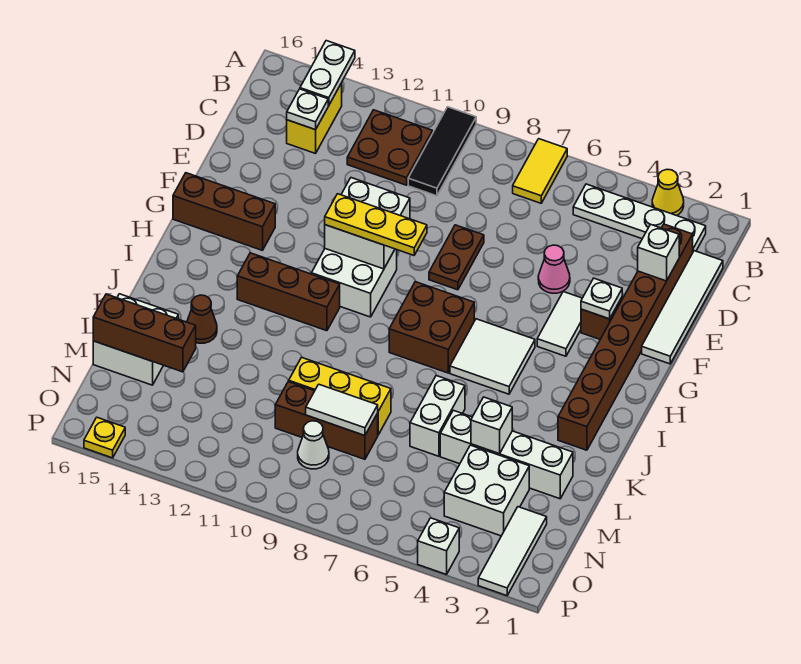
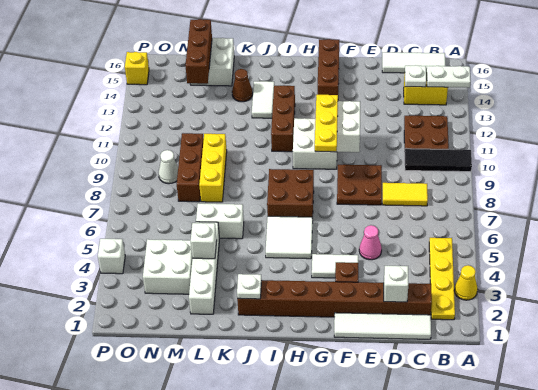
yellow tile A7:B7 level 1 -> yellow tile C8:D8 level 1
white plate B2:B5 level 1 -> yellow plate B2:B5 level 1
brown plate E8:F8 level 1 -> brown plate E8:F9 level 1
white plate F3 level 2 -> white plate J2 level 2
white tile M8:M9 level 2 -> white tile J13:J14 level 1
white tile N2:P2 level 1 -> white tile B16:D16 level 1
yellow plate P15 level 1 -> yellow brick P15 level 1

